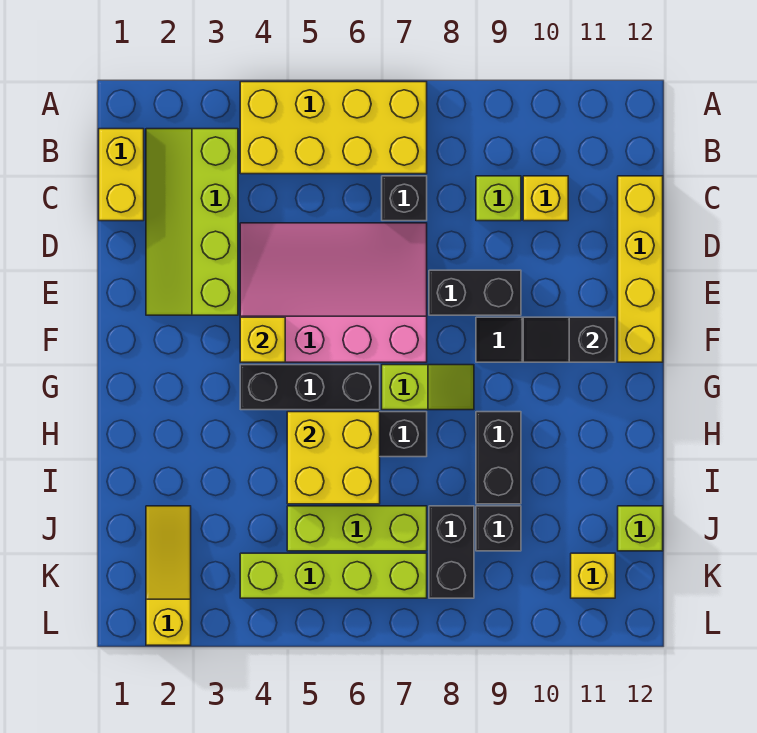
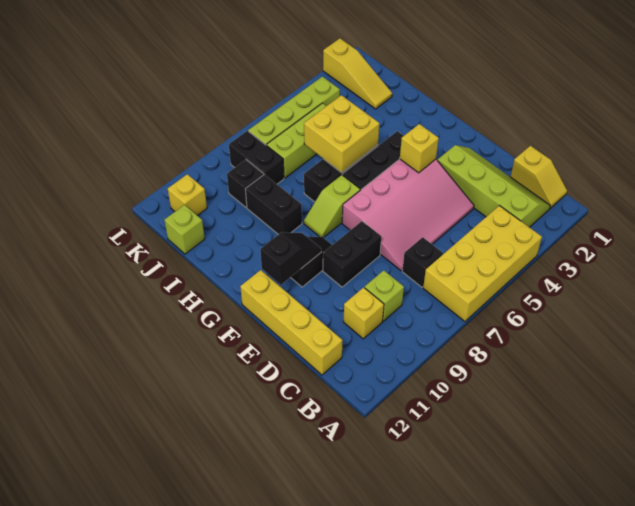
yellow brick B1:C1 level 1 -> yellow slope B1:C1 level 1 top C

